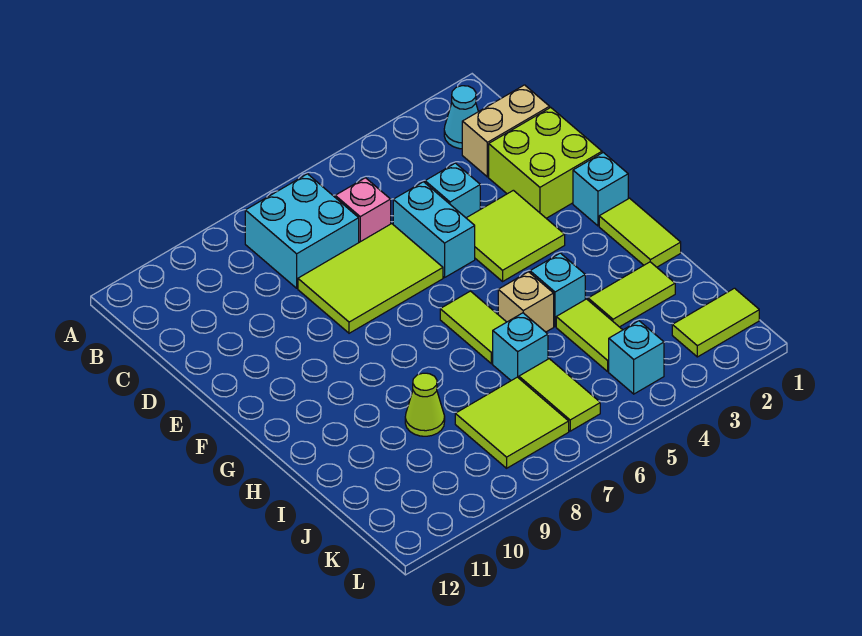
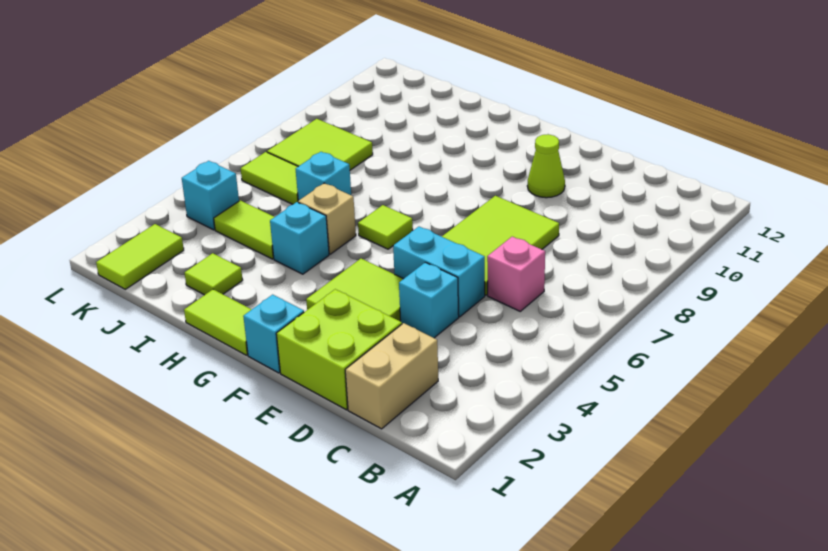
cyan cone B2 level 1 -> none
cyan brick B7:C8 level 1 -> none
lime tile G6:H6 level 1 -> lime tile G6 level 1
lime tile I2:I3 level 1 -> lime tile I2 level 1
lime cone I9 level 1 -> lime cone E10 level 1

